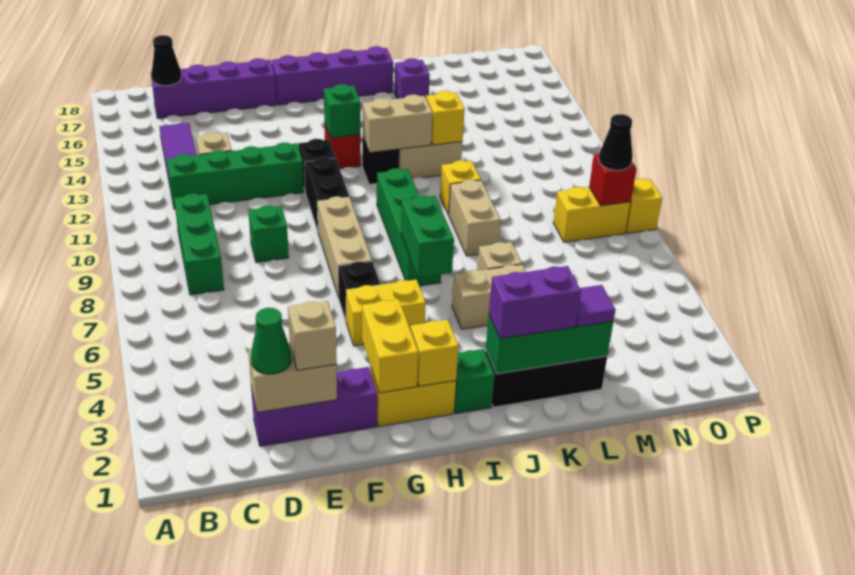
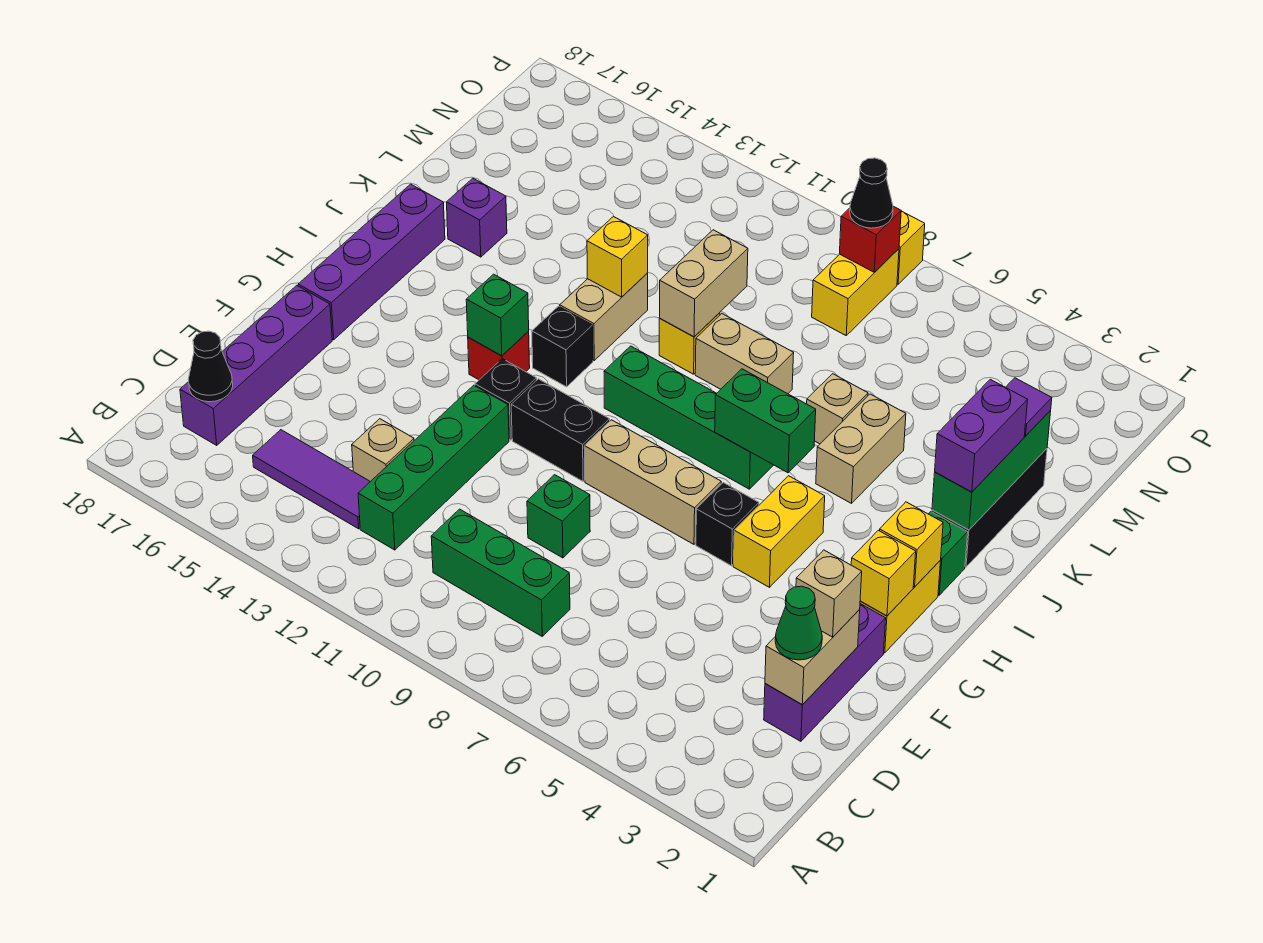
yellow brick G2:G3 level 2 -> yellow brick G2 level 2
tan brick I12:J12 level 2 -> tan brick K10:L10 level 2

